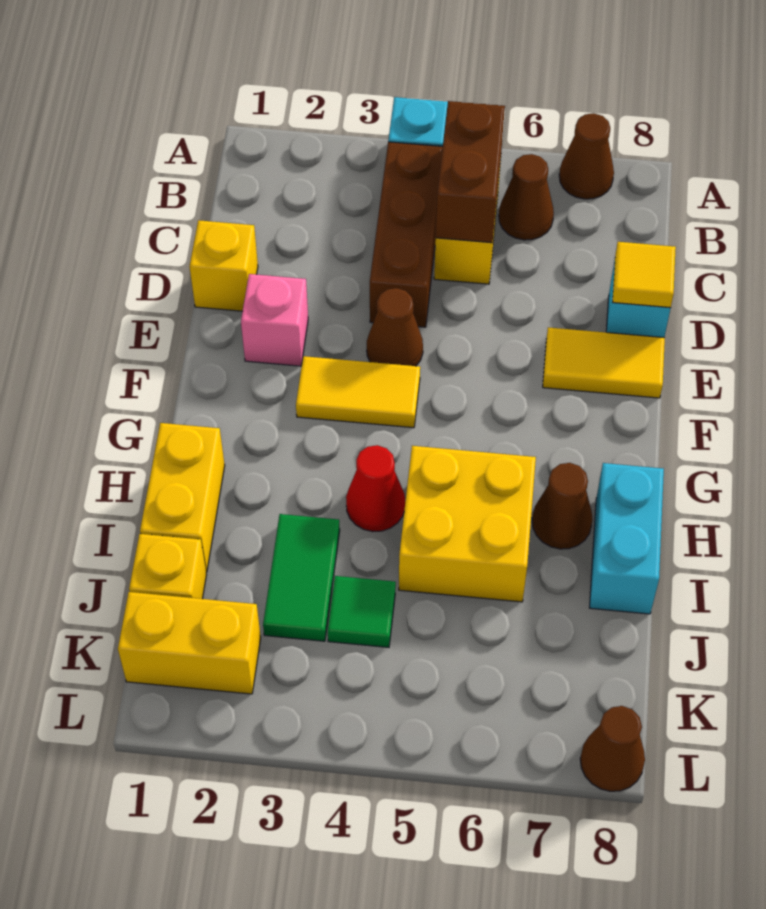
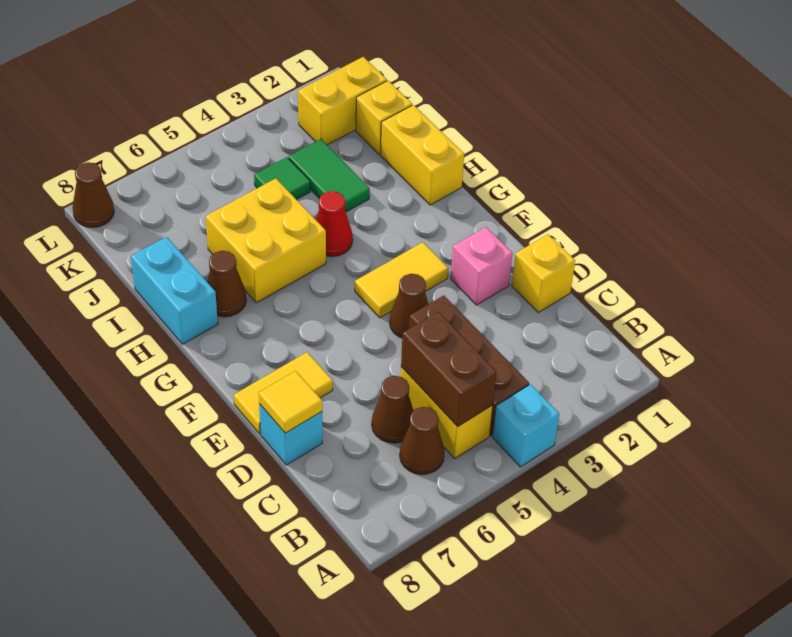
brown cone A7 level 1 -> brown cone C6 level 1

